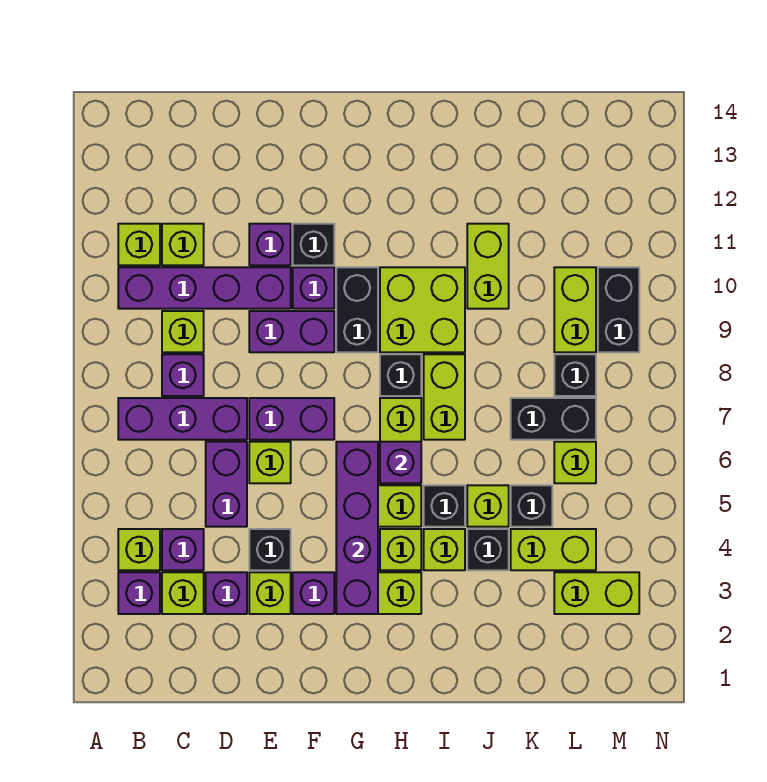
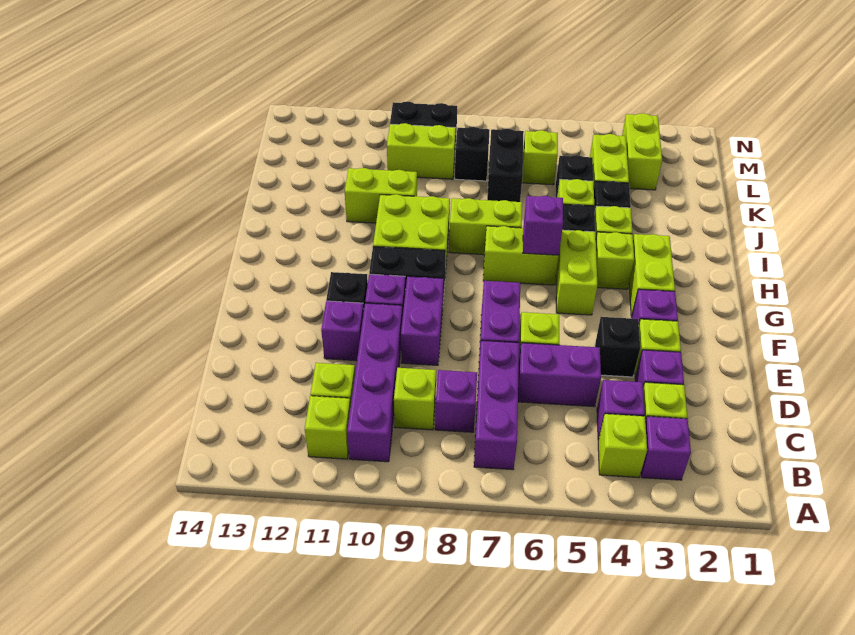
purple brick G3:G6 level 2 -> none
black brick H8 level 1 -> none

